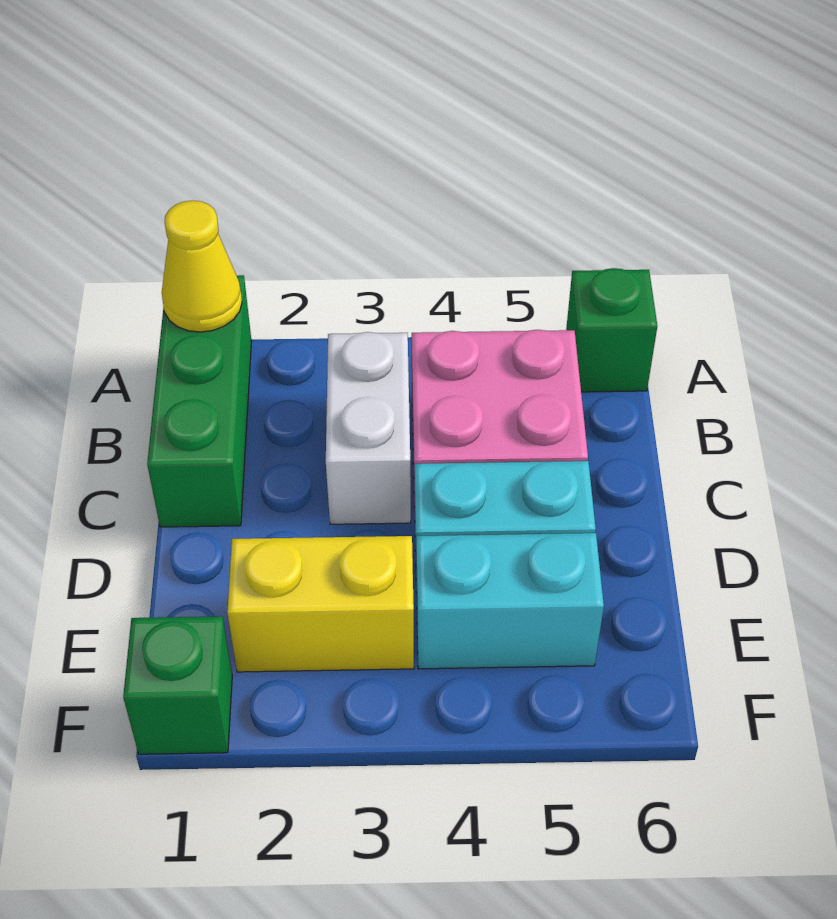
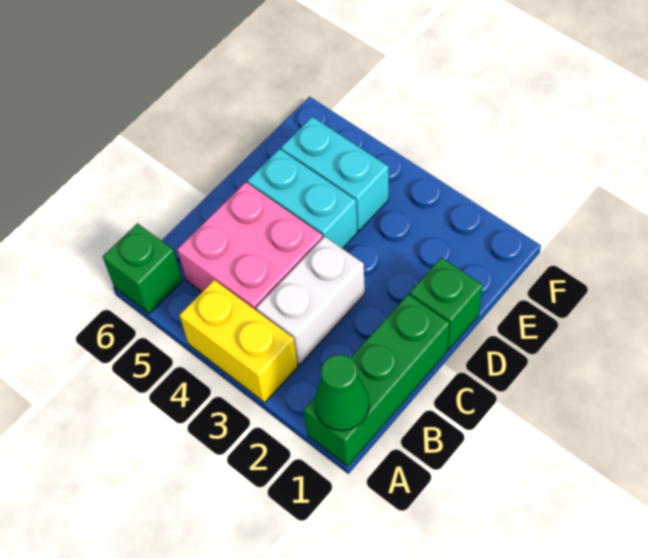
yellow cone A1 level 2 -> green cone A1 level 2
yellow brick E2:E3 level 1 -> yellow brick A3:A4 level 1
green brick F1 level 1 -> green brick D1 level 1

